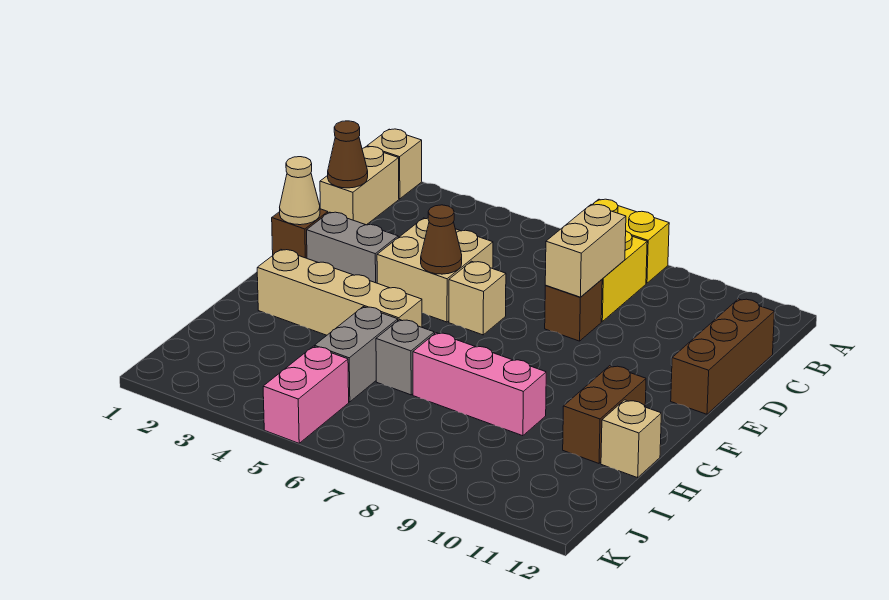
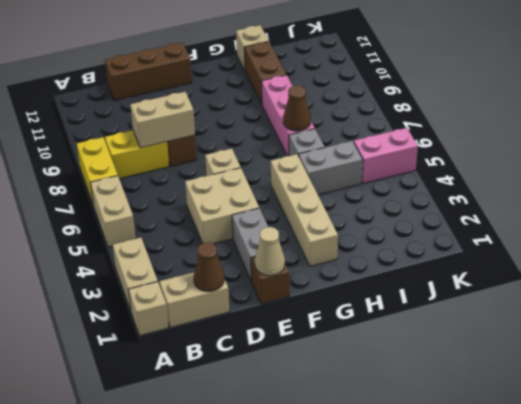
none -> tan brick A2:A3 level 1
none -> tan brick A5:A6 level 1
brown cone E5 level 2 -> brown cone H7 level 2
brown brick G11:H11 level 1 -> brown brick H10:H11 level 1

